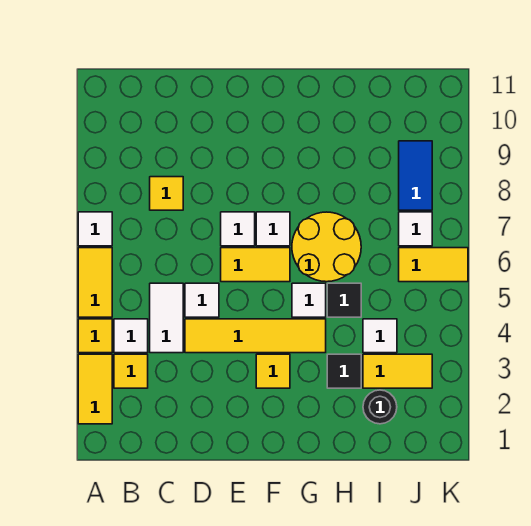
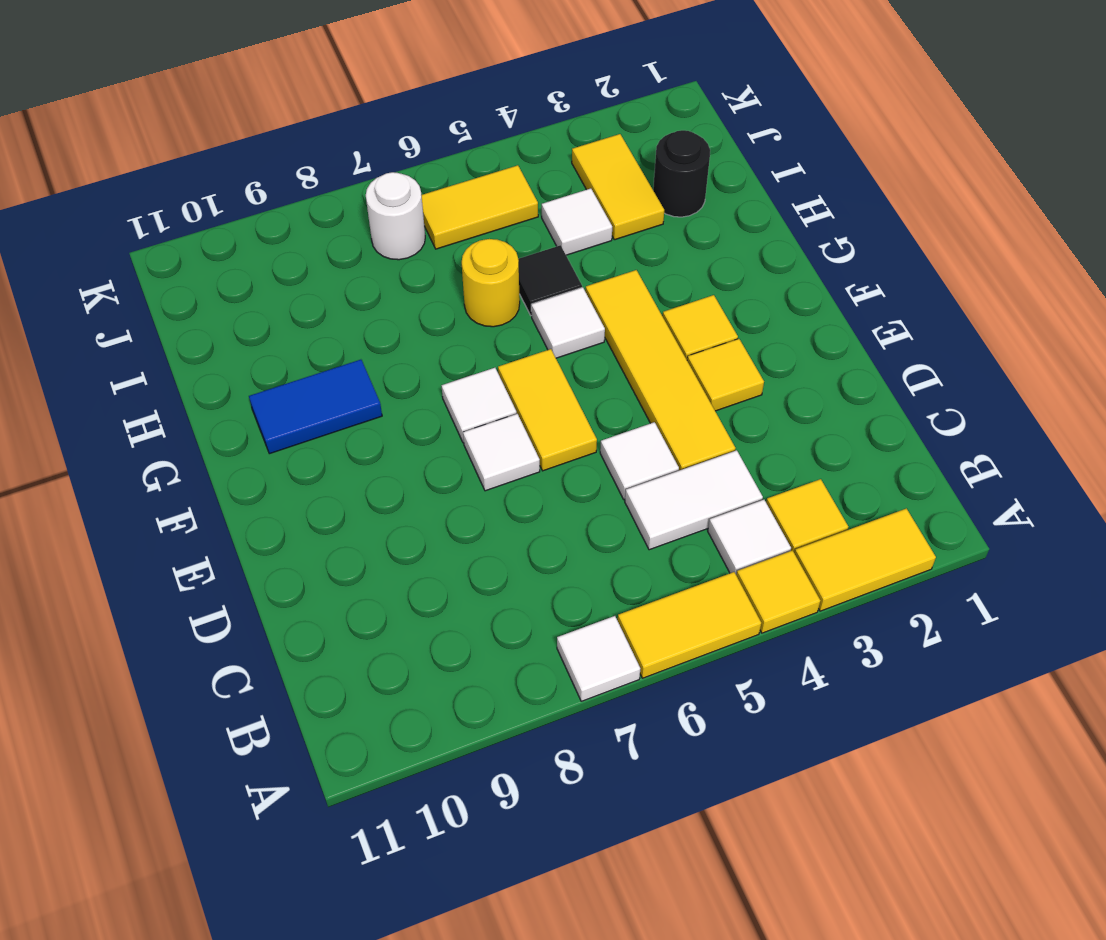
yellow tile C8 level 1 -> yellow tile E3 level 1
yellow round brick G6:H7 level 1 -> yellow round brick H6 level 1
black tile H3 level 1 -> none
yellow tile J6:K6 level 1 -> yellow tile J5:J6 level 1
white tile J7 level 1 -> white round brick J7 level 1
blue tile J8:J9 level 1 -> blue tile G9:G10 level 1

